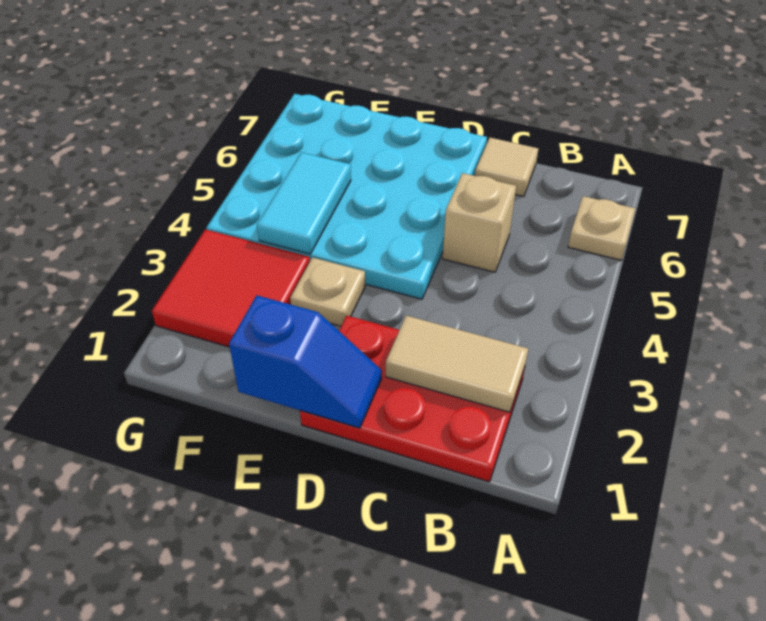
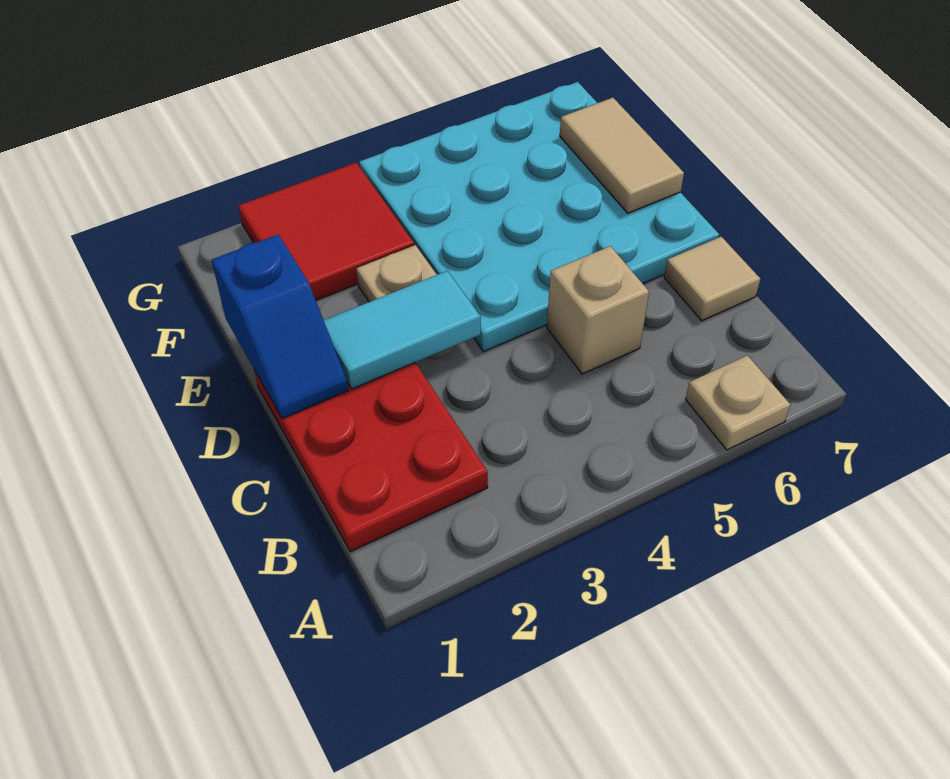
tan tile B2:C2 level 2 -> tan tile E7:F7 level 2
cyan tile F4:F5 level 2 -> cyan tile D2:D3 level 2

